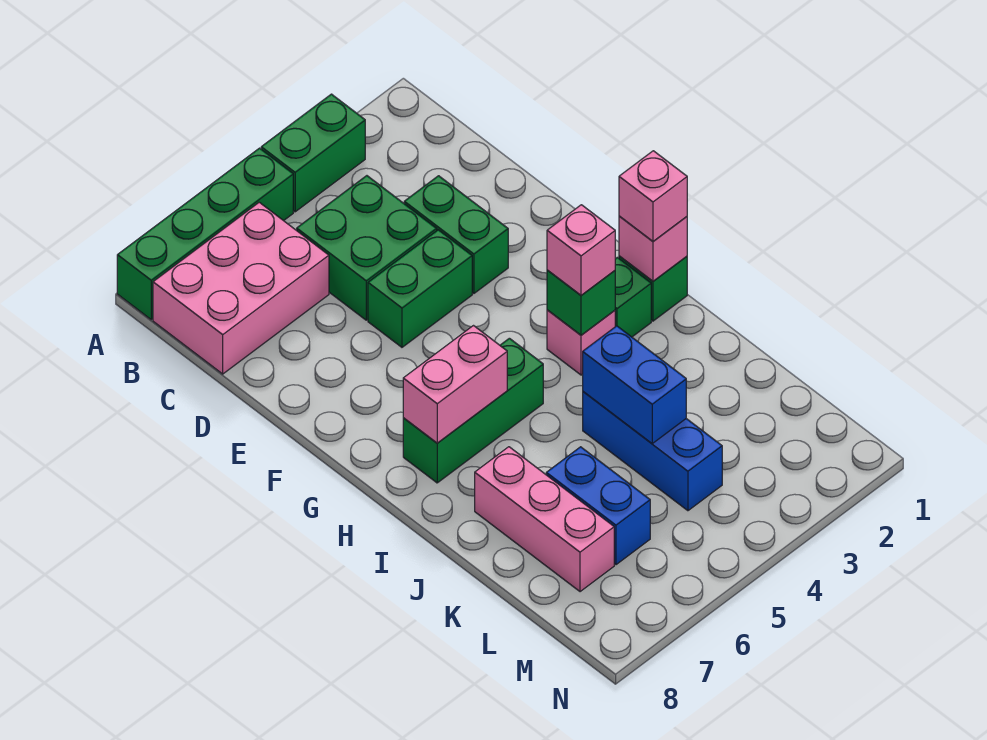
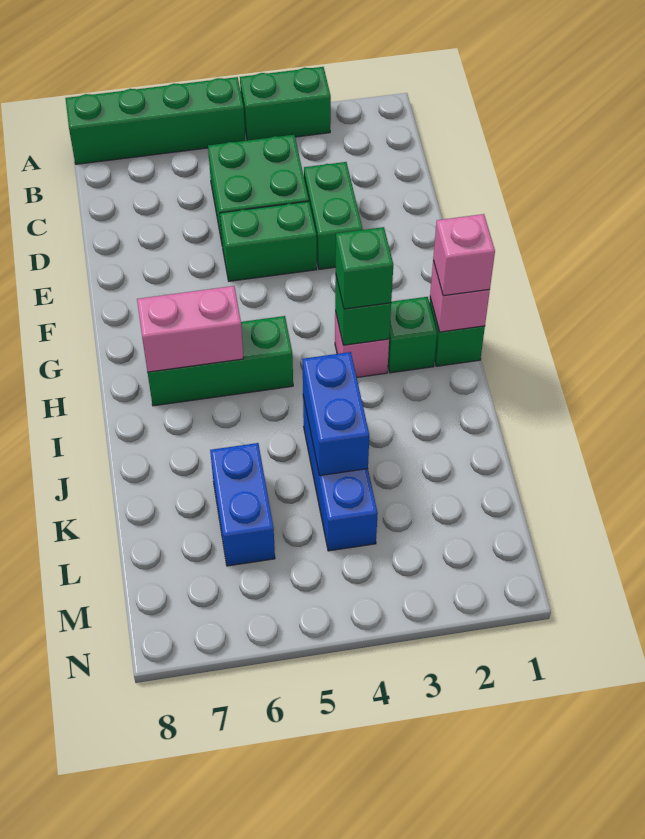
pink brick B6:C8 level 1 -> none
pink brick H3 level 3 -> green brick H3 level 3
pink brick J7:L7 level 1 -> none

